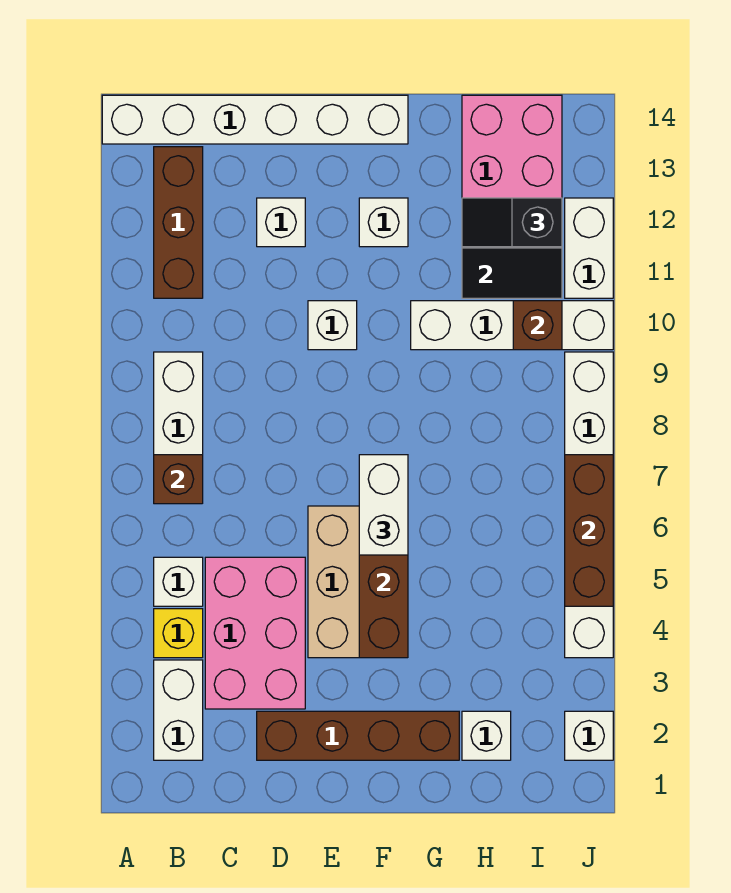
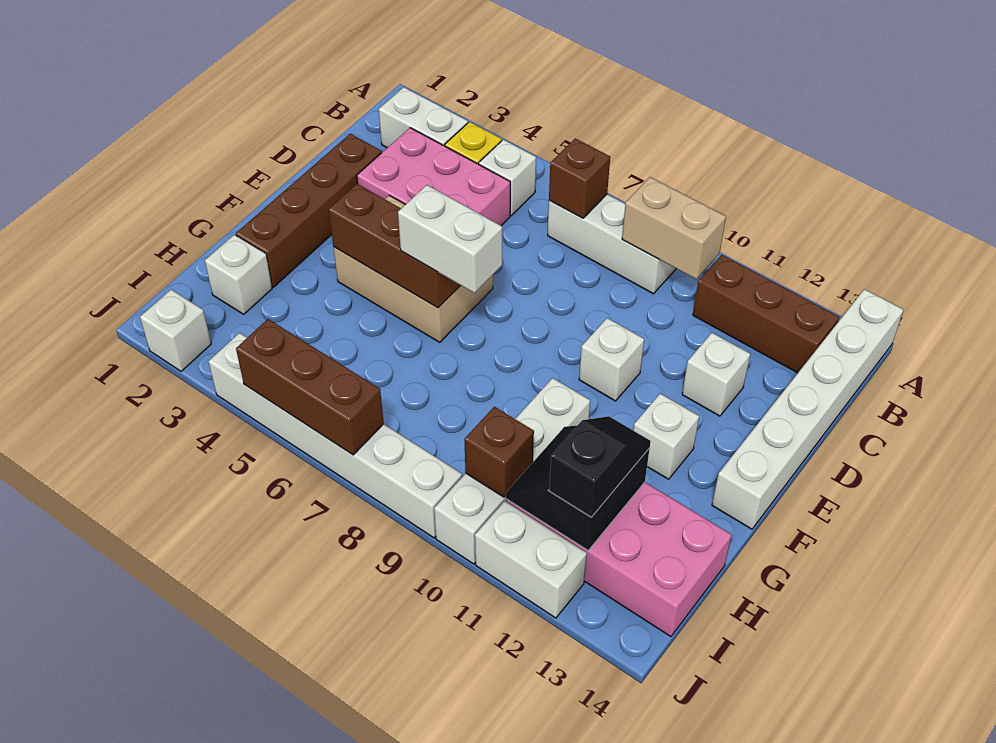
none -> tan brick B9:B10 level 2

